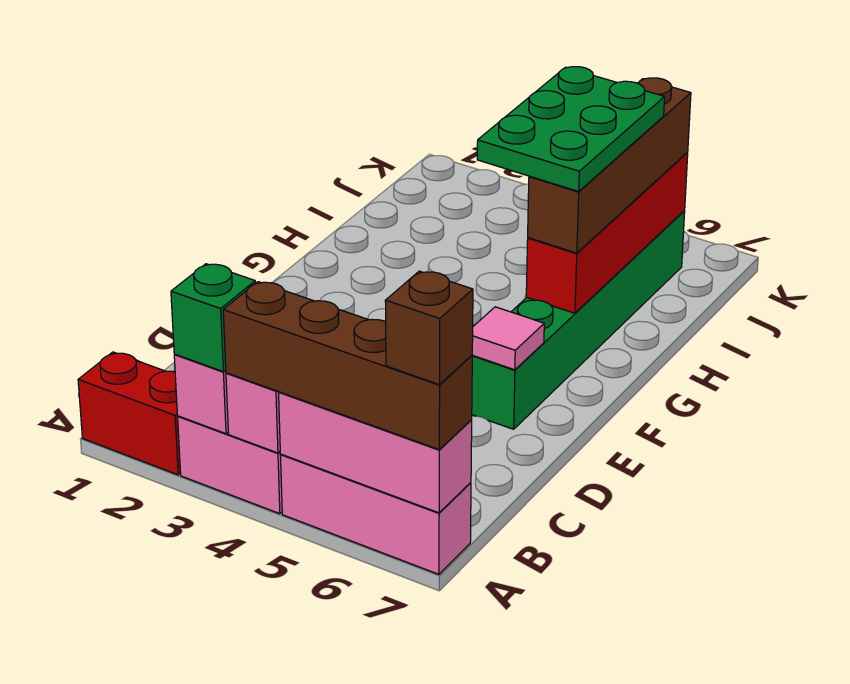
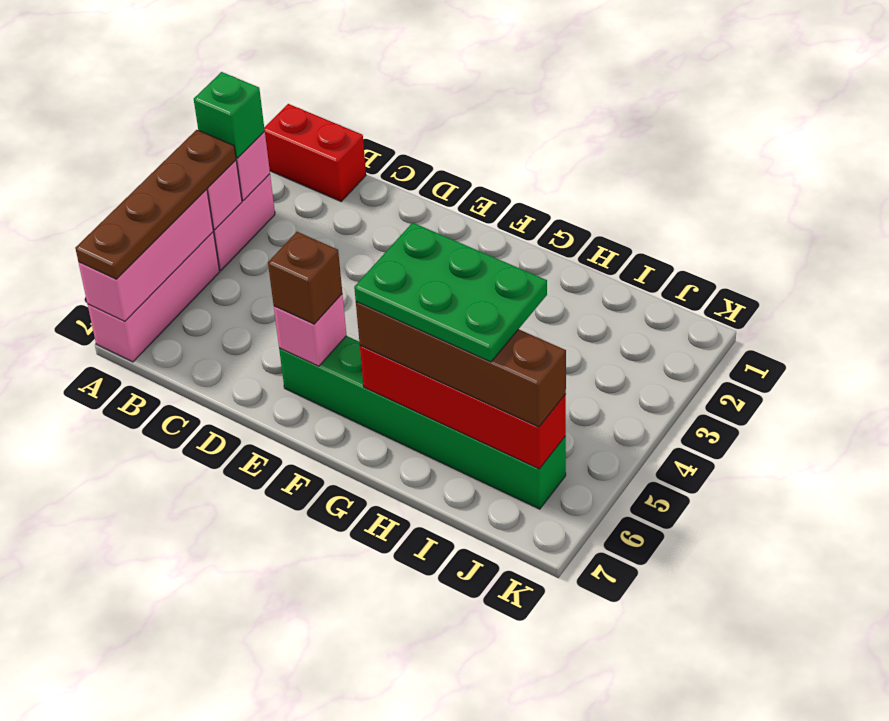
red brick A1:A2 level 1 -> red brick A1:B1 level 1
brown brick A4:A7 level 3 -> brown plate A4:A7 level 3
brown brick A7 level 4 -> brown brick E6 level 3
pink tile E6 level 2 -> pink brick E6 level 2

